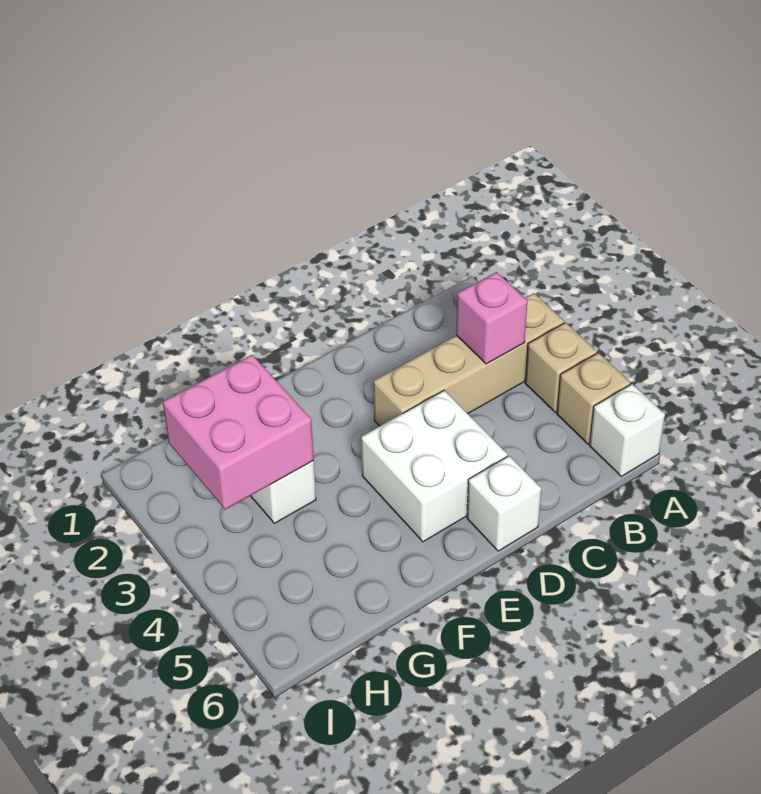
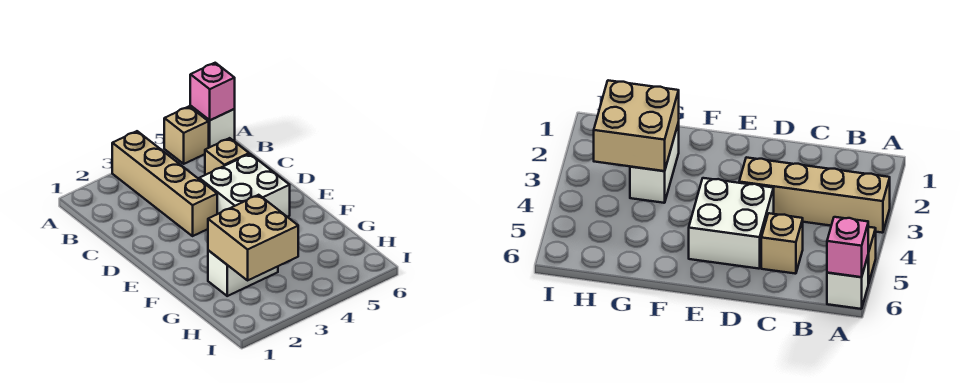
tan brick A4 level 1 -> tan brick C5 level 1
pink brick B3 level 2 -> pink brick A6 level 2
white brick D6 level 1 -> none
pink brick G2:H3 level 2 -> tan brick G2:H3 level 2

